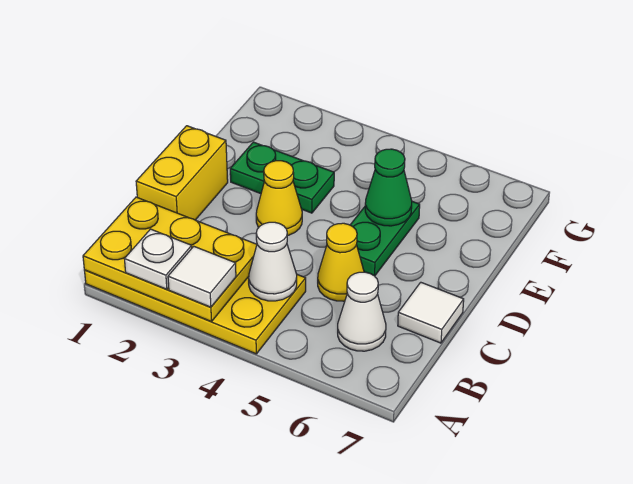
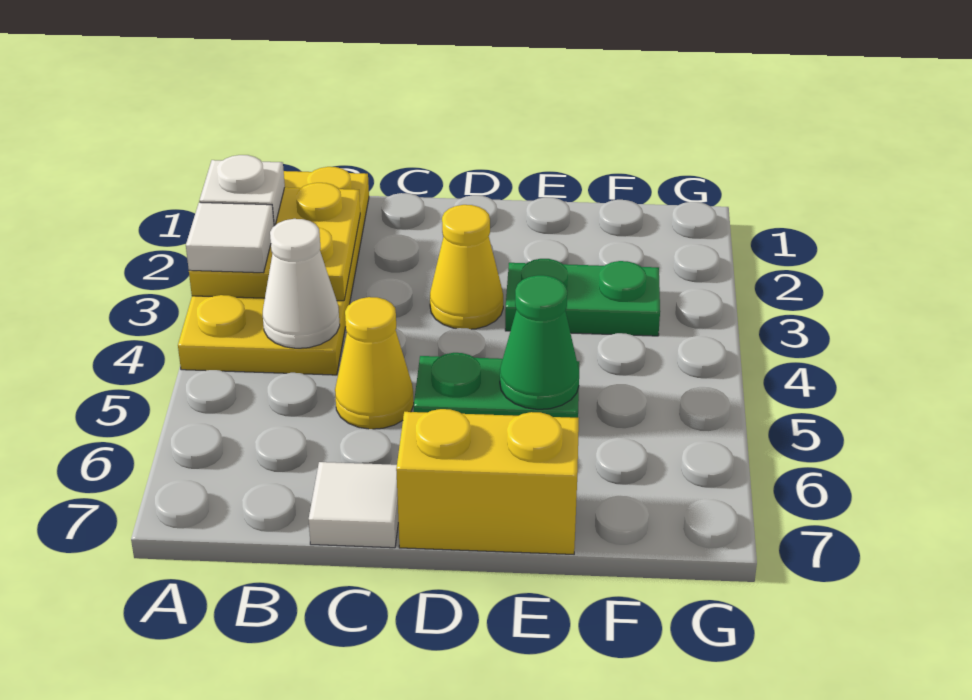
yellow plate A1:B3 level 2 -> yellow plate A2:B3 level 2
white cone B6 level 1 -> none
yellow brick C1:D1 level 1 -> yellow brick D7:E7 level 1
green plate E2:E3 level 1 -> green plate E3:F3 level 1

